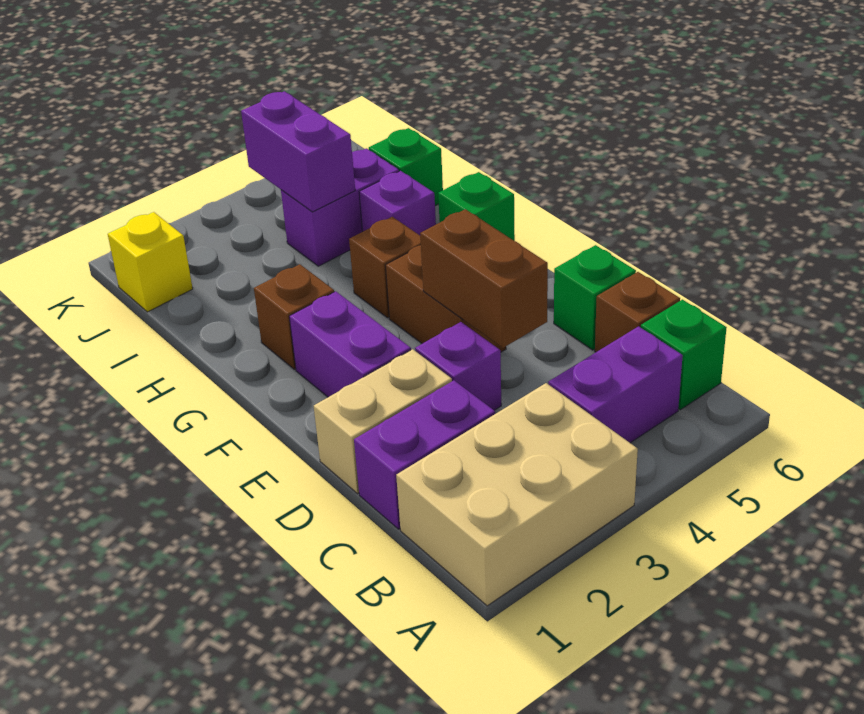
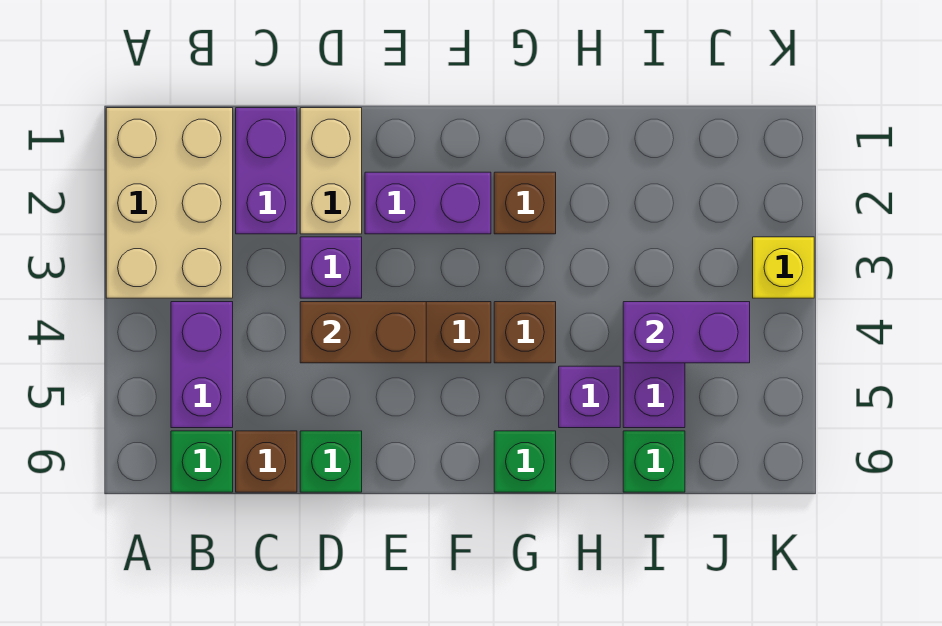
yellow brick J1 level 1 -> yellow brick K3 level 1

